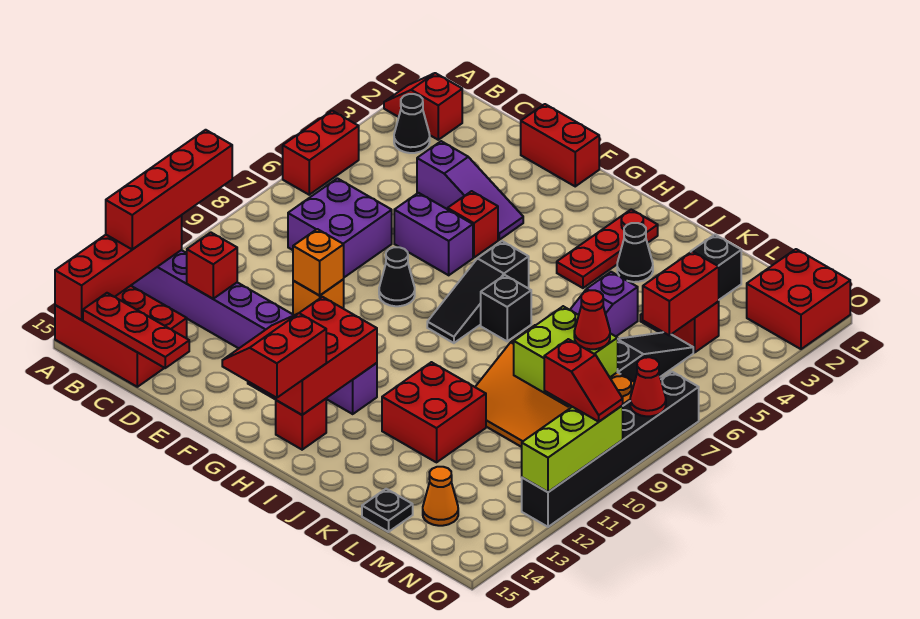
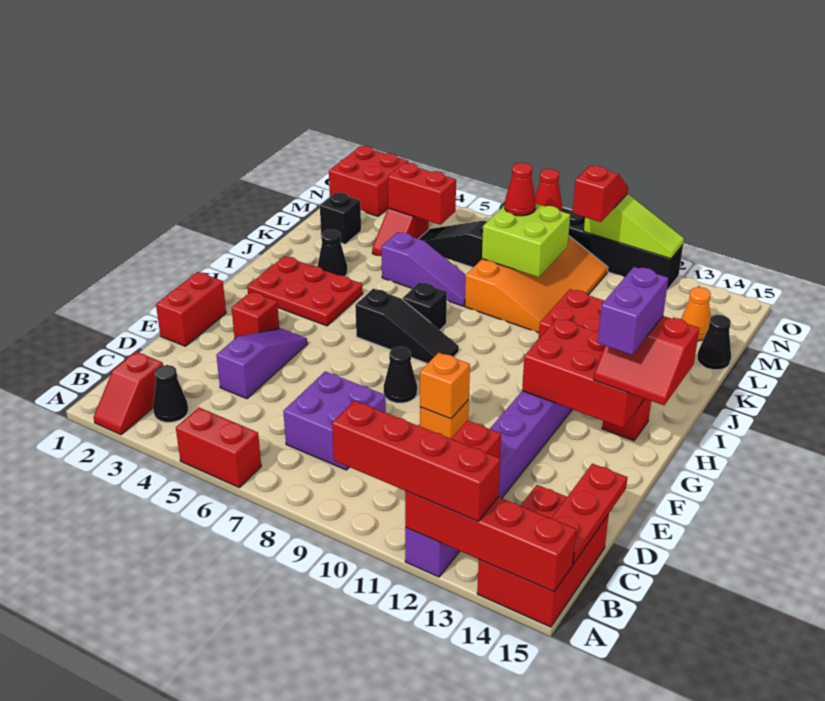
purple brick E6:F6 level 1 -> purple brick G14:H14 level 4
red brick F5 level 1 -> red brick F3 level 1
red plate I2:I4 level 1 -> red plate H2:I4 level 1
black plate L15 level 1 -> black cone L15 level 1
lime brick O10:O12 level 2 -> lime slope O10:O12 level 2 top 10

